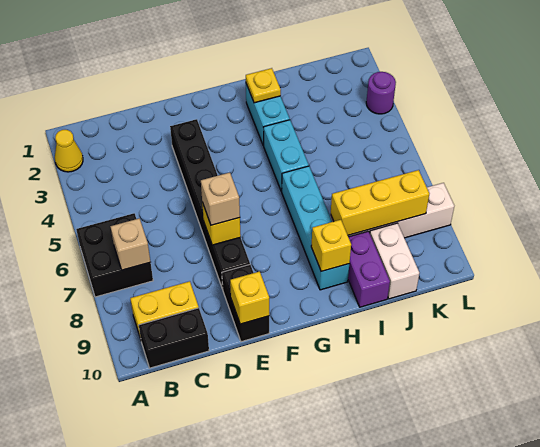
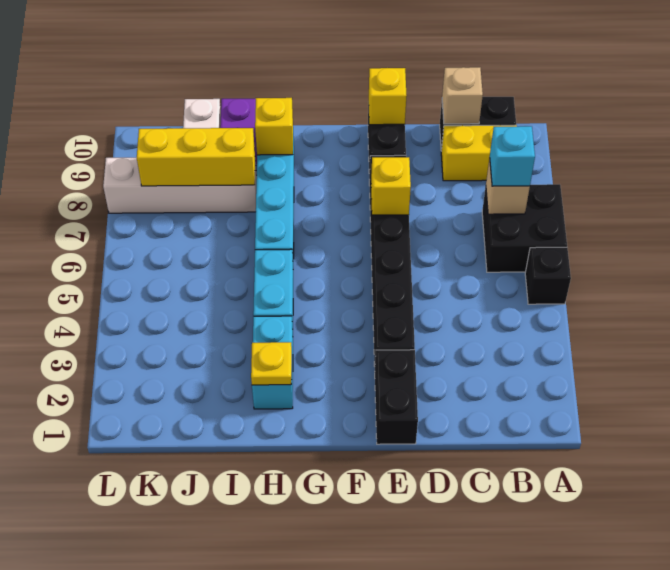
yellow cone A2 level 1 -> none
none -> black brick A5 level 1
none -> cyan brick B7 level 3
none -> black brick E1:E2 level 1
tan brick E7 level 3 -> tan brick C10 level 2
purple round brick L3 level 1 -> none

